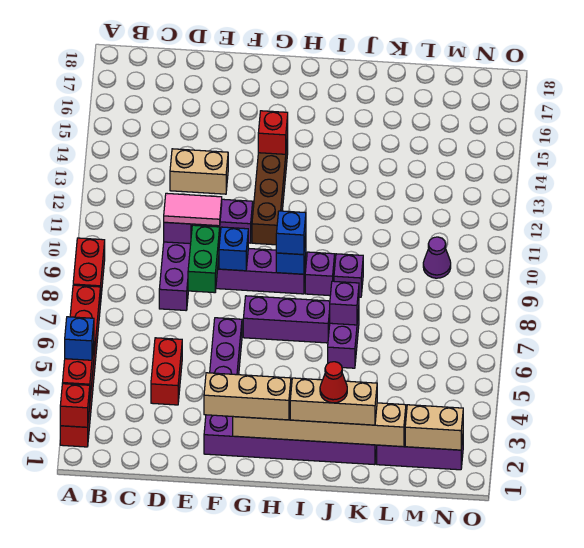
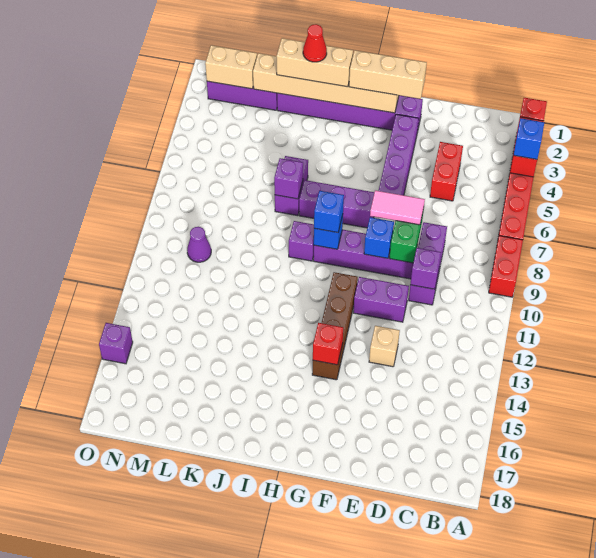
pink tile D10:E10 level 3 -> pink tile E8:F8 level 3
tan brick D13:E13 level 1 -> tan brick E13 level 1
purple brick J9 level 1 -> purple brick O15 level 1

